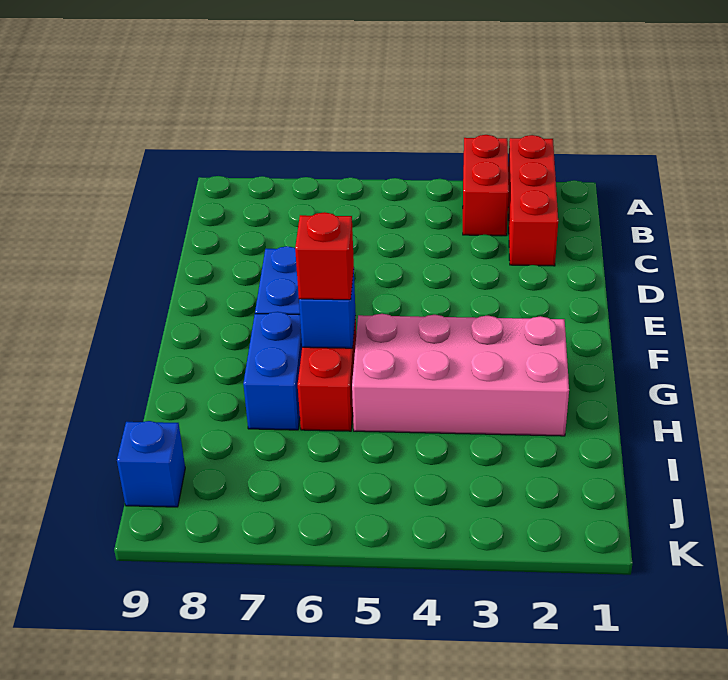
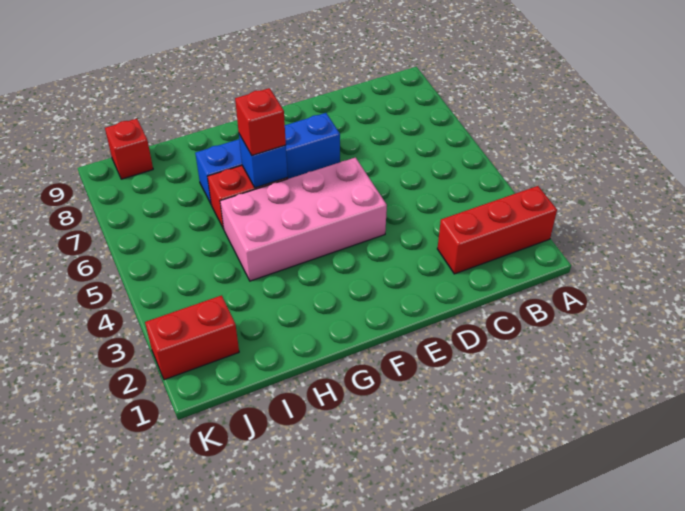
red brick A3:B3 level 1 -> red brick J2:K2 level 1
pink brick G2:H5 level 1 -> pink brick E4:H5 level 1
blue brick J9 level 1 -> red brick J9 level 1

